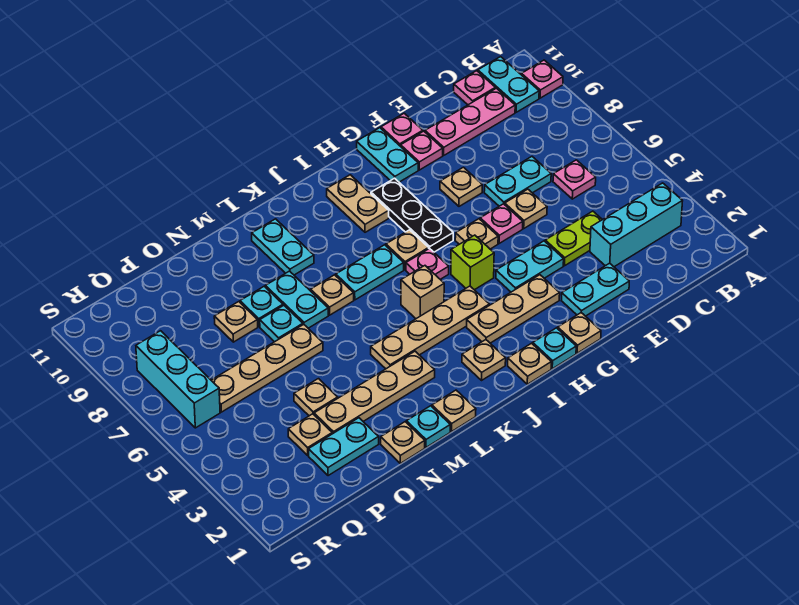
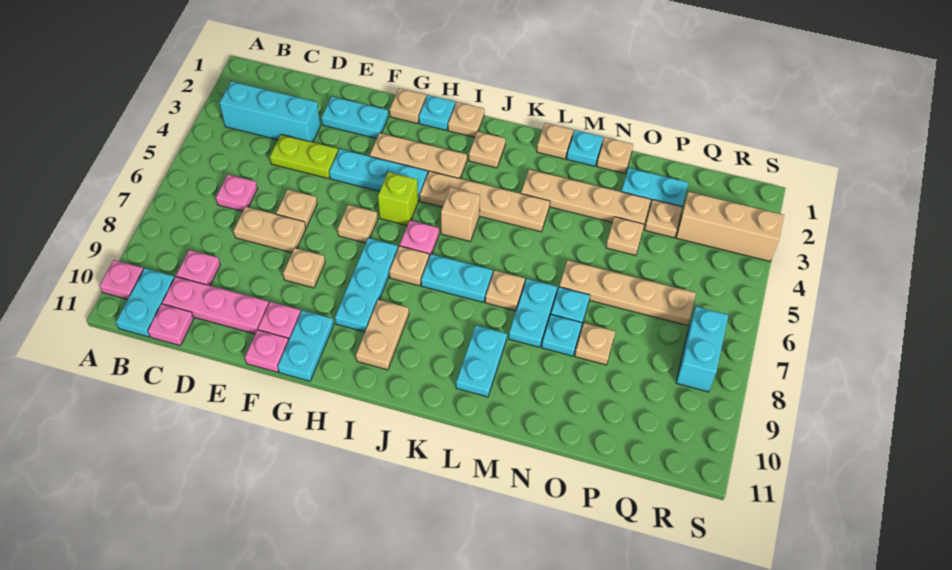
cyan plate D7:E7 level 1 -> tan plate D7:E7 level 1
cyan plate F4:G4 level 1 -> cyan plate F4:H4 level 1
pink plate F6 level 1 -> pink plate C9 level 1
black plate H7:H9 level 1 -> cyan plate H7:H9 level 1
none -> tan brick Q3:S3 level 1
cyan brick R6:R8 level 1 -> cyan brick R7:R8 level 1

